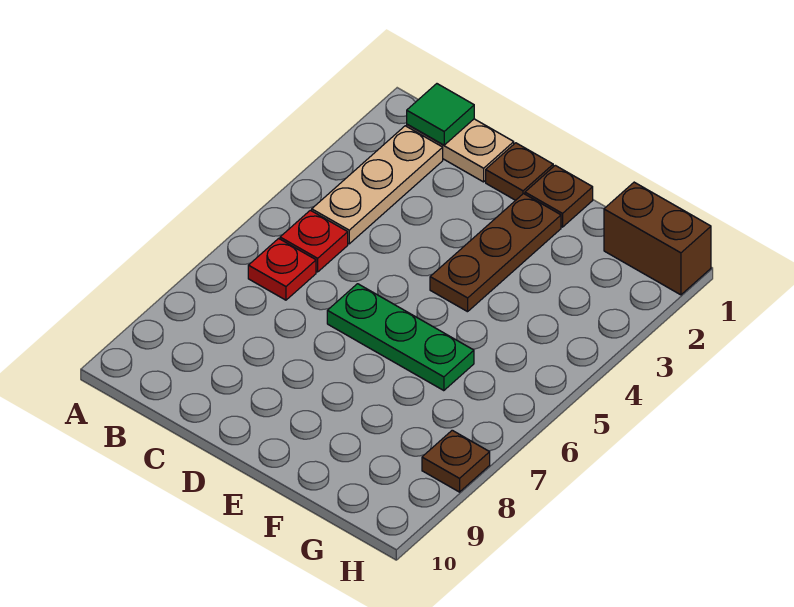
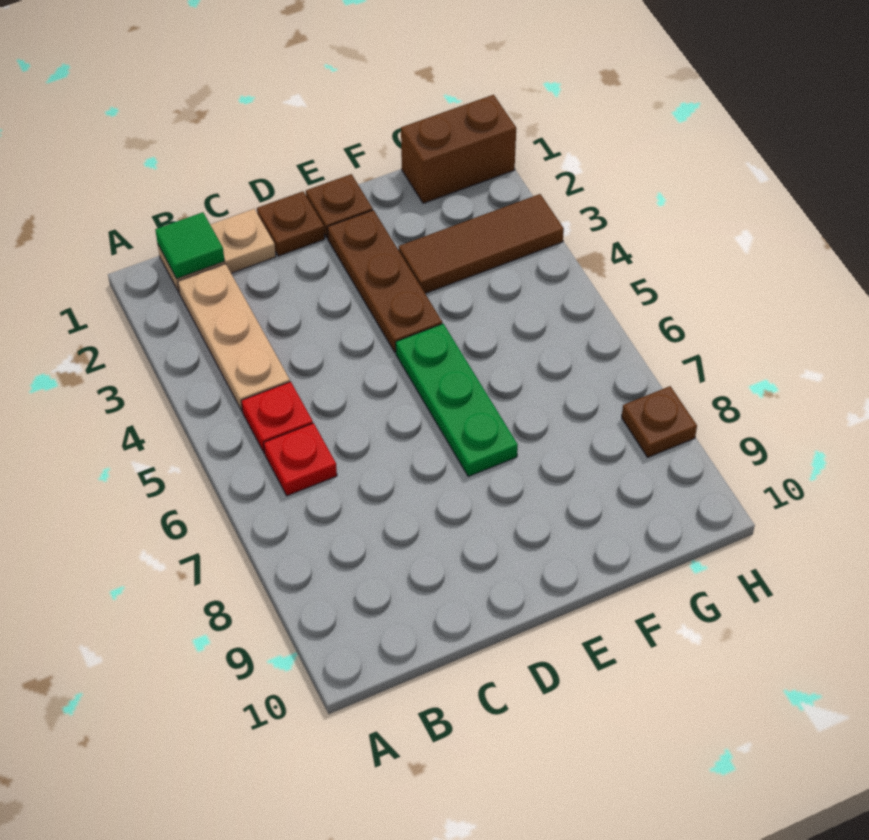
green plate D6:F6 level 1 -> green plate E5:E7 level 1
none -> brown tile F3:H3 level 1

